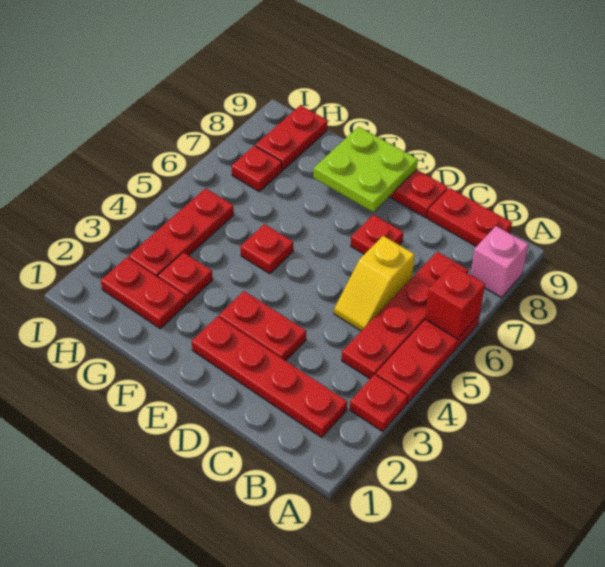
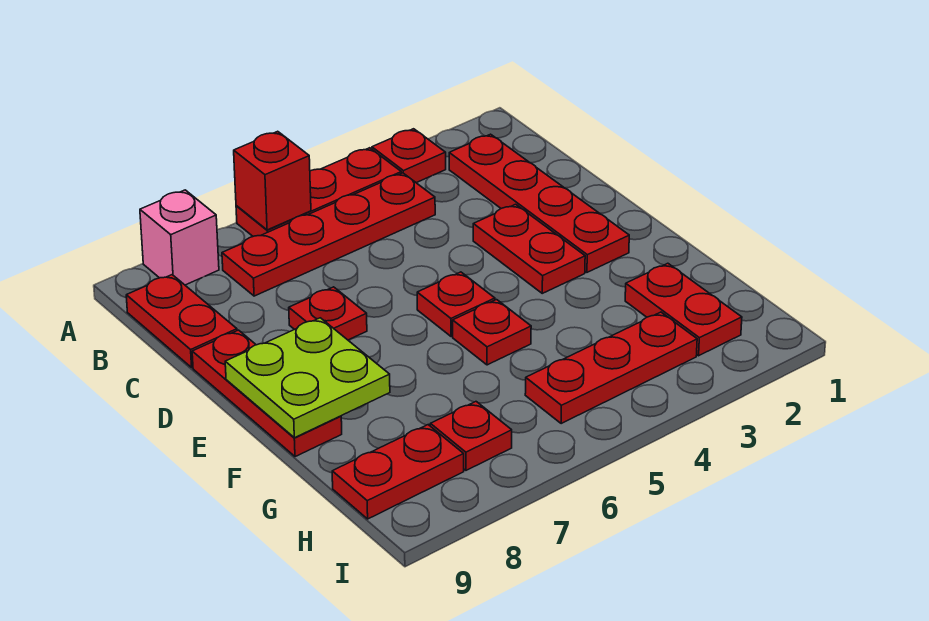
yellow slope C5:C6 level 1 top 6 -> none
red plate G3 level 1 -> red plate E5 level 1

